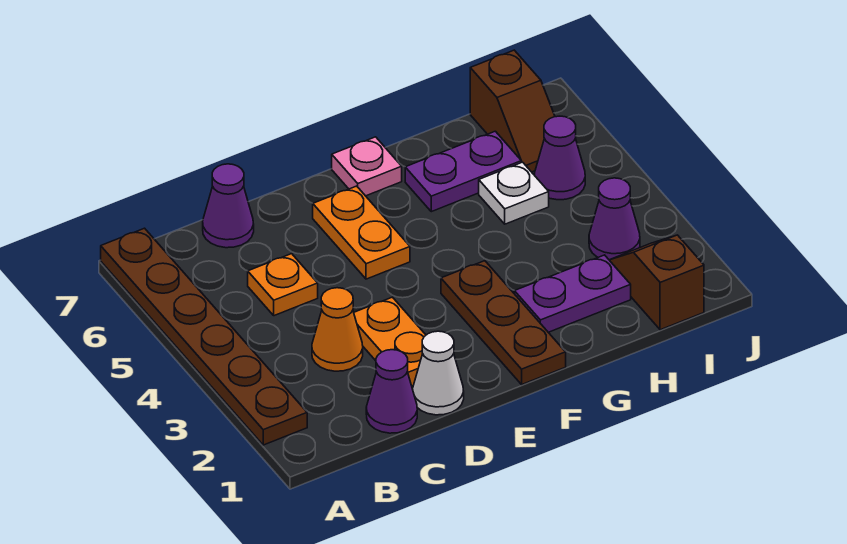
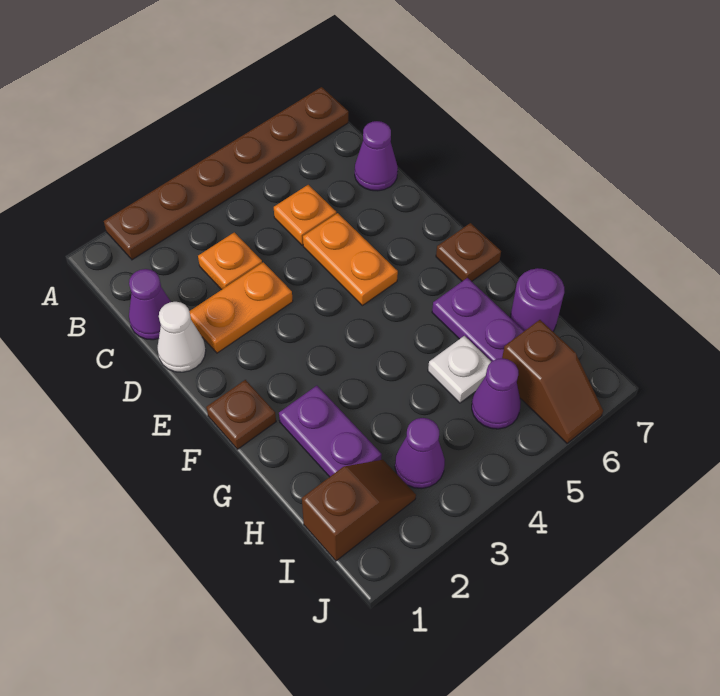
orange cone C3 level 1 -> orange plate C3 level 1
orange plate E5:E6 level 1 -> orange plate D5:E5 level 1
brown plate F1:F3 level 1 -> brown plate F1 level 1
pink plate F7 level 1 -> brown plate F7 level 1
none -> purple round brick H7 level 1
brown slope I6:I7 level 1 top 7 -> brown slope I6:J6 level 1 top I

